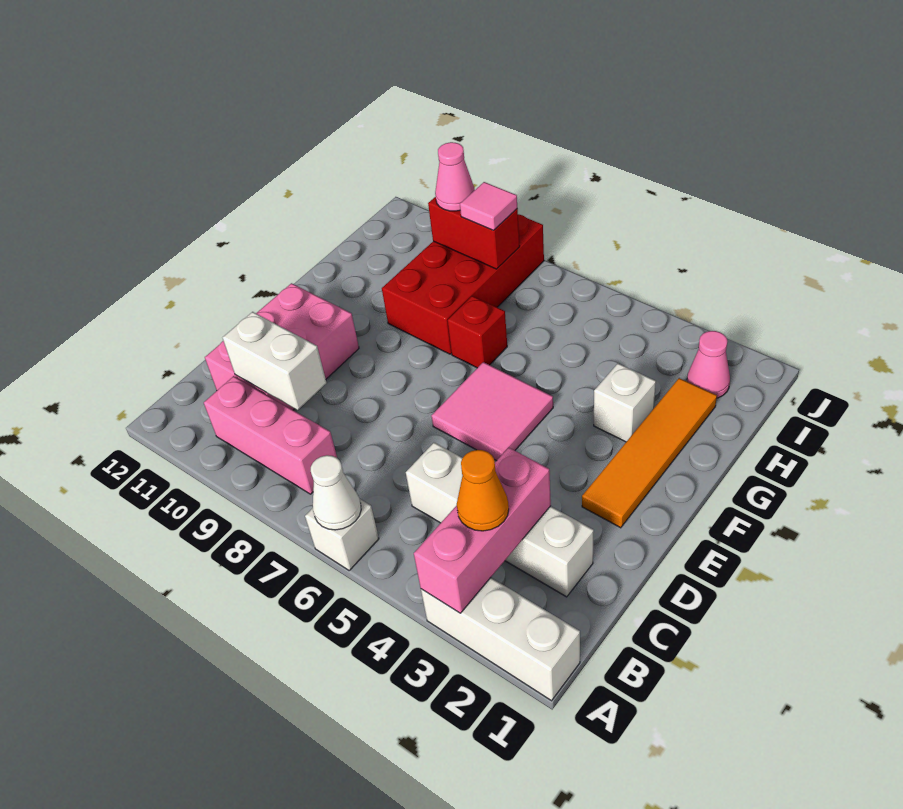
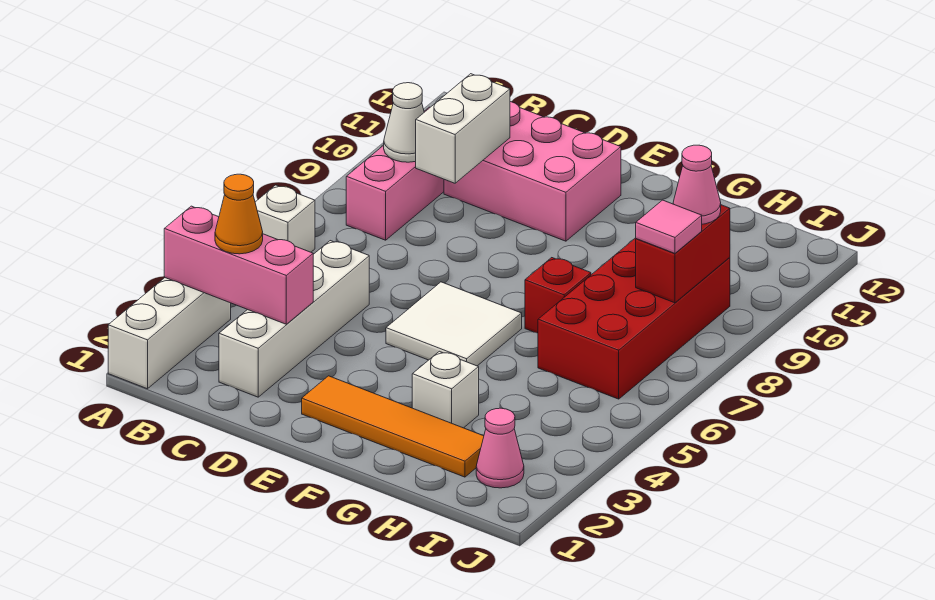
white cone A6 level 2 -> white cone B9 level 2
pink tile E5:F6 level 1 -> white tile E5:F6 level 1
red brick G8:J9 level 1 -> red brick H6:I9 level 1

